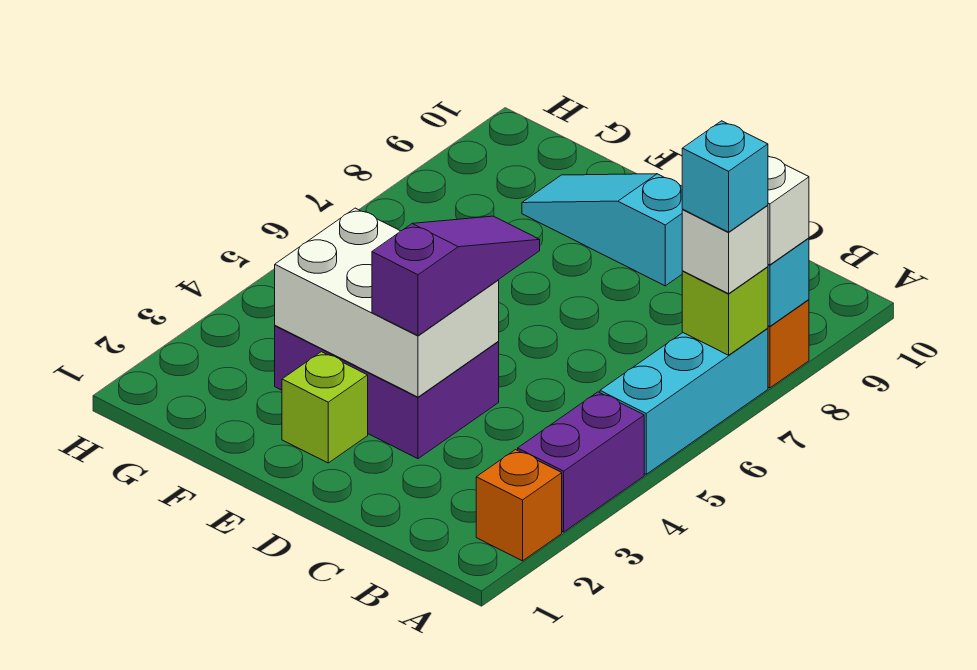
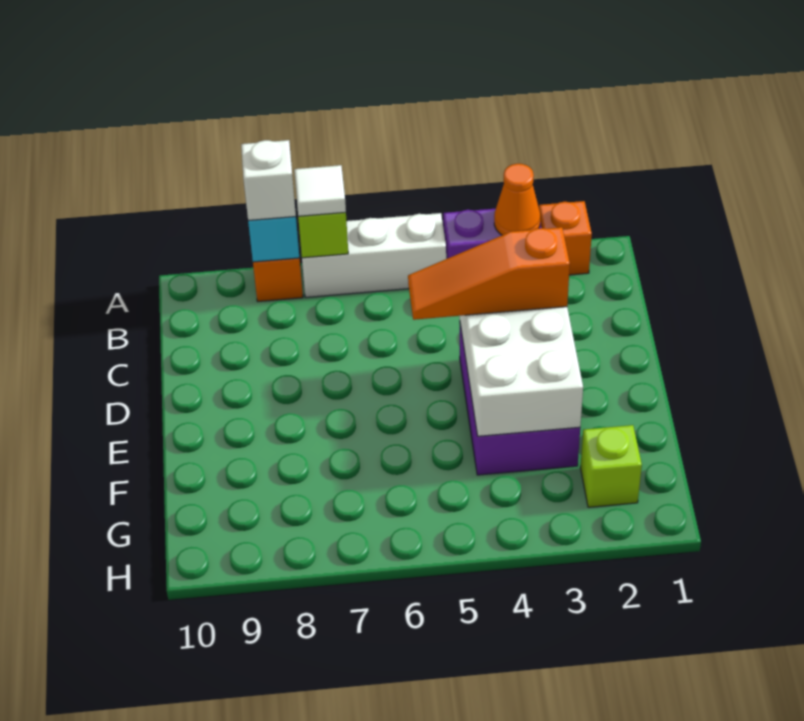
none -> orange cone A3 level 2
cyan brick A5:A7 level 1 -> white brick A5:A7 level 1
white brick A7 level 3 -> white tile A7 level 3
cyan brick A7 level 4 -> none
purple slope D3:D5 level 3 top 3 -> orange slope D3:D5 level 3 top 3
cyan slope D9:F9 level 1 top D -> none
lime brick E2 level 1 -> lime brick G2 level 1

